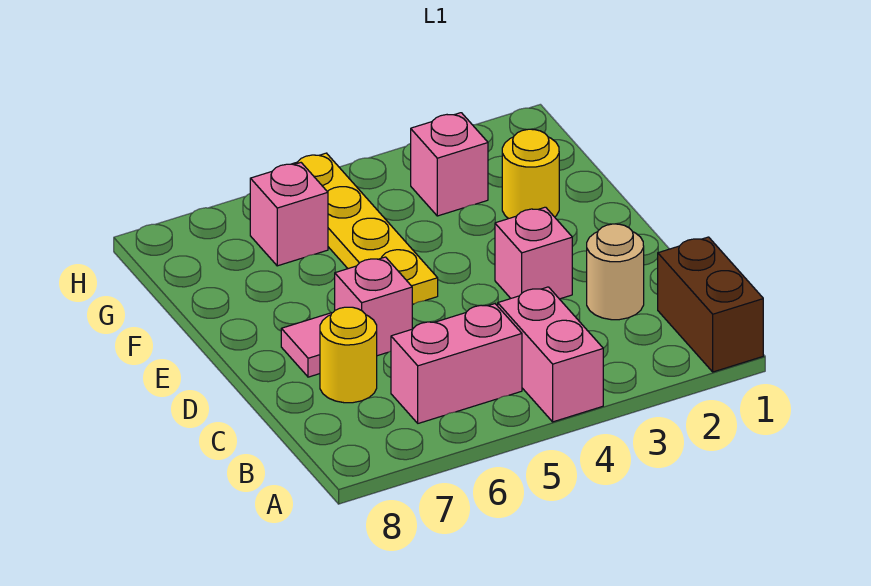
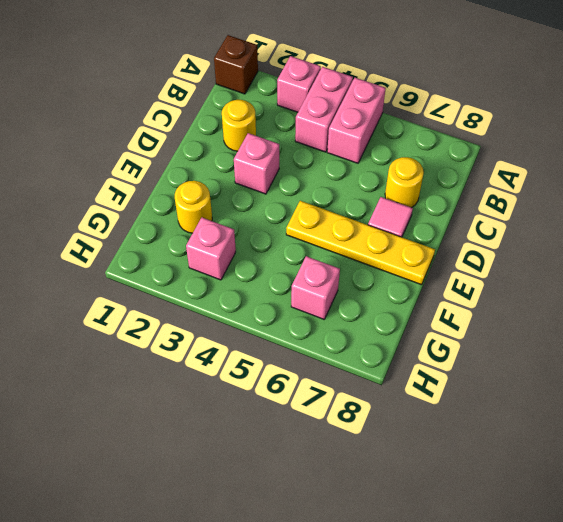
brown brick A1:B1 level 1 -> brown brick A1 level 1
pink brick B5:B6 level 1 -> pink brick A5:B5 level 1
tan round brick C2 level 1 -> yellow round brick C2 level 1
pink brick D6 level 1 -> pink brick A3 level 1
yellow plate E5:H5 level 1 -> yellow plate E5:E8 level 1

